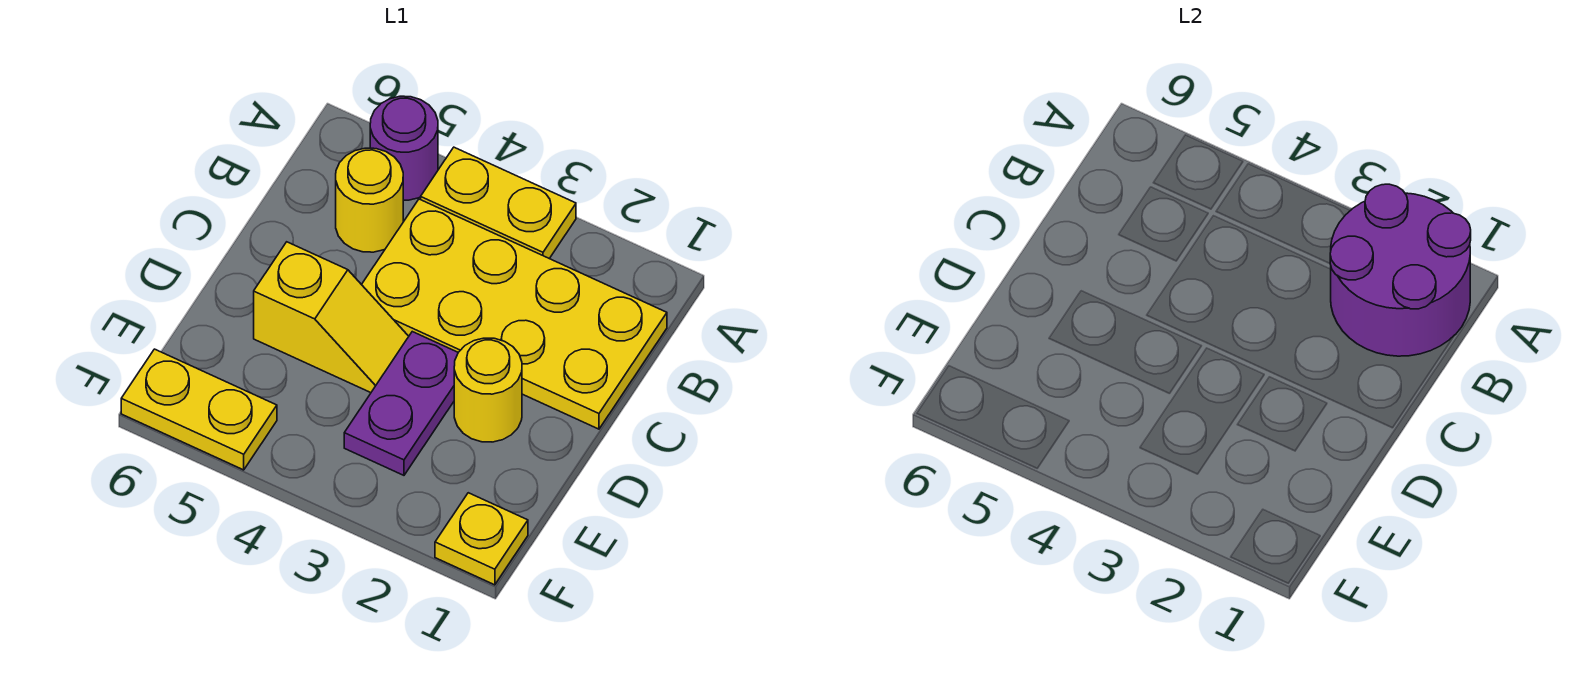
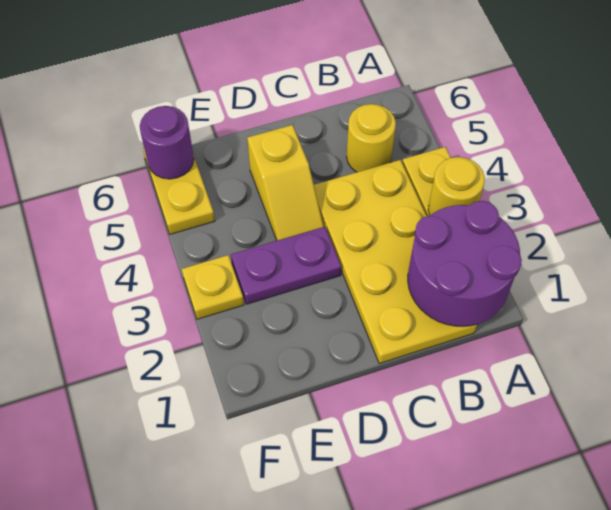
purple round brick A5 level 1 -> purple round brick F6 level 2
yellow round brick D2 level 1 -> yellow round brick A3 level 2
yellow plate F1 level 1 -> yellow plate F3 level 1

